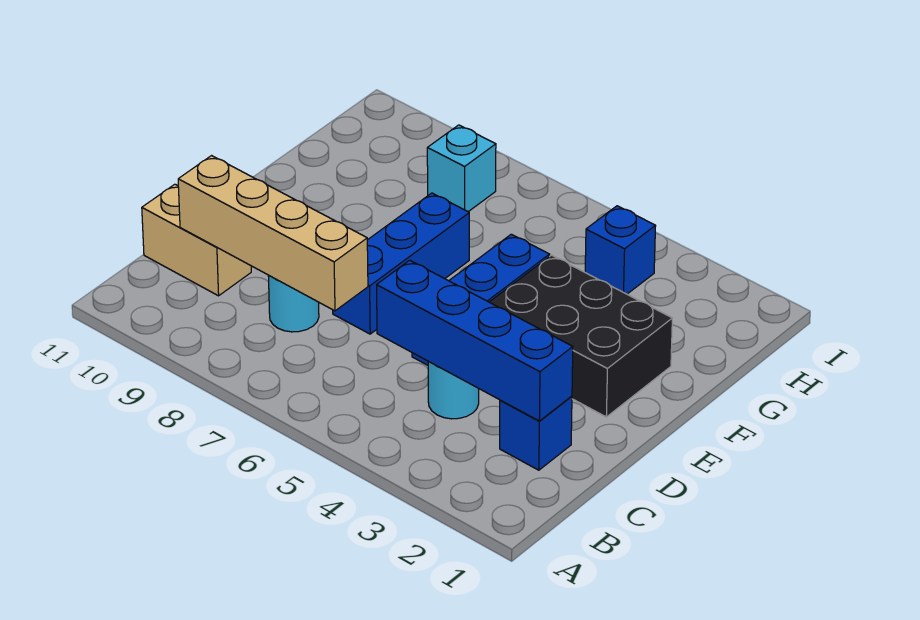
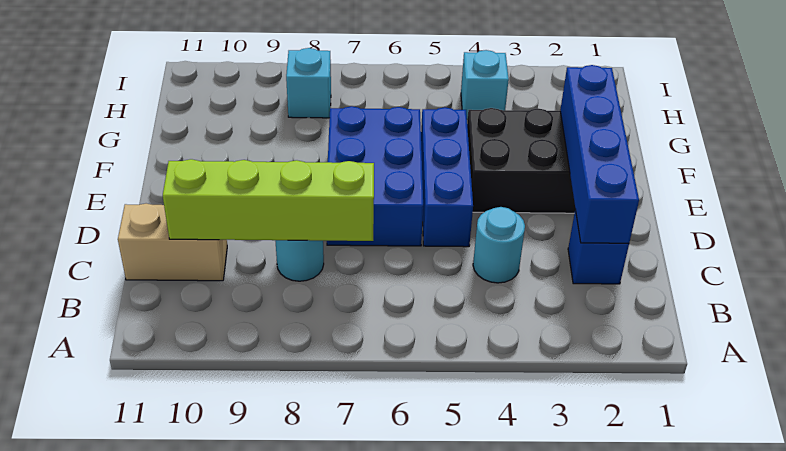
blue brick C2:C5 level 2 -> blue brick C2:F2 level 2
tan brick C7:C10 level 2 -> lime brick C7:C10 level 2
blue brick D7:F7 level 1 -> blue brick D6:F7 level 1
blue brick H4 level 1 -> cyan brick H4 level 1

